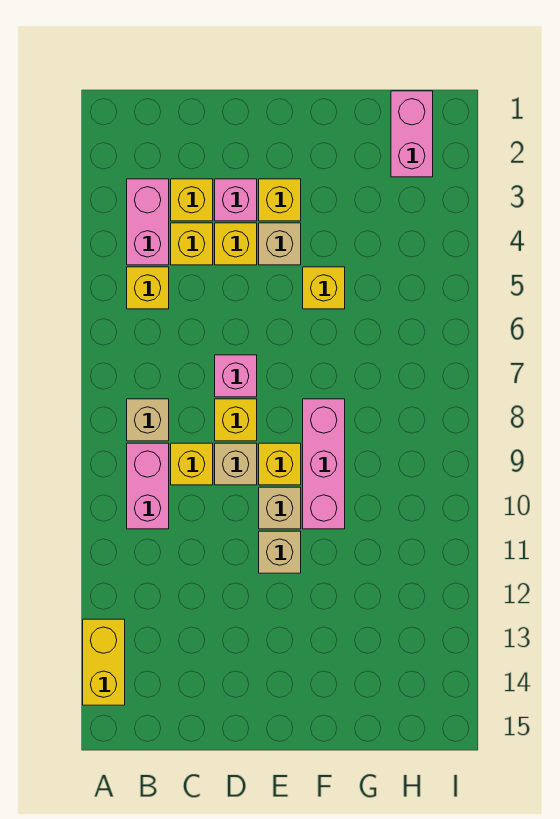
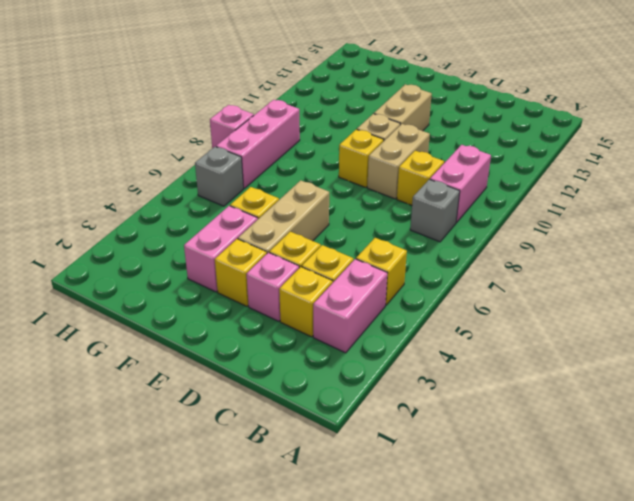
yellow brick A13:A14 level 1 -> none
tan brick B8 level 1 -> grey brick B8 level 1
pink brick D7 level 1 -> pink brick I8 level 1
yellow brick D8 level 1 -> none
tan brick D9 level 1 -> tan brick D9:D10 level 1
tan brick E4 level 1 -> tan brick E4:E6 level 1
tan brick E11 level 1 -> tan brick E11:E12 level 1
pink brick F8:F10 level 1 -> pink brick H7:H9 level 1
pink brick H1:H2 level 1 -> pink brick F3:F4 level 1
none -> grey brick H6 level 1

